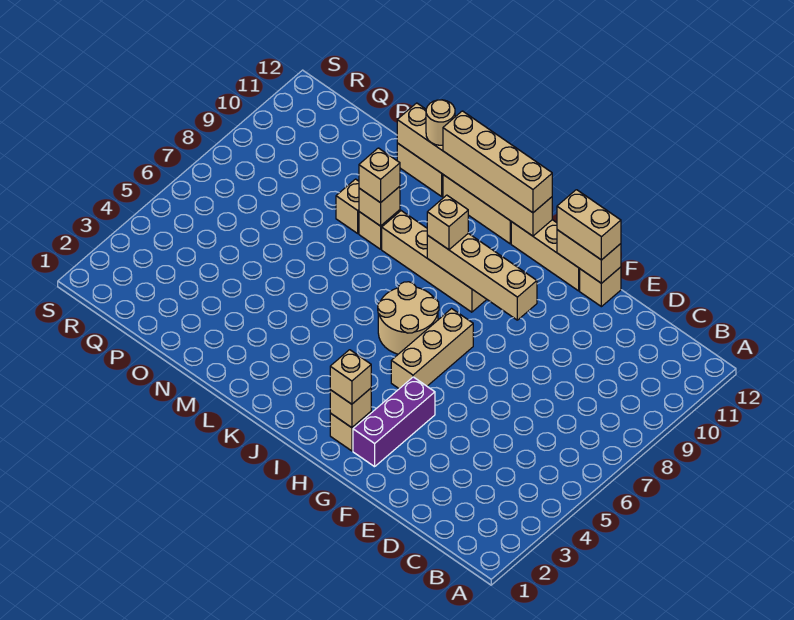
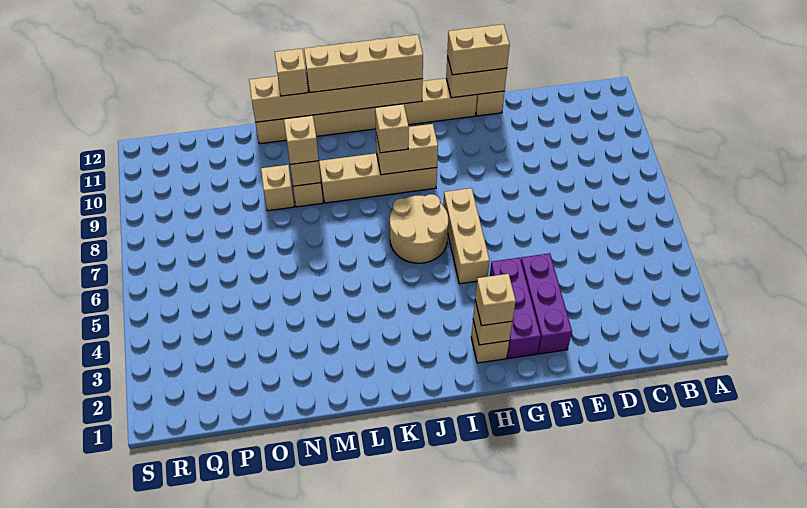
none -> purple brick F2:F4 level 1
tan brick G9:J9 level 2 -> tan brick I9:J9 level 2
tan round brick M12 level 3 -> tan brick M12 level 3

